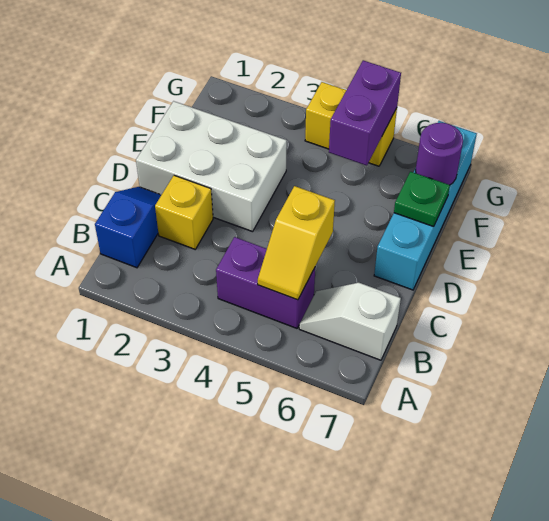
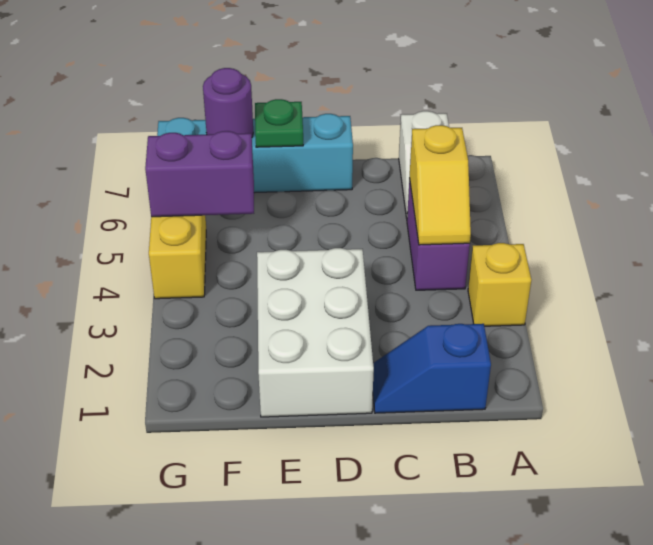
yellow slope B5:C5 level 2 top C -> yellow slope B4:B5 level 2 top 5
yellow brick C2 level 1 -> yellow brick A3 level 1

